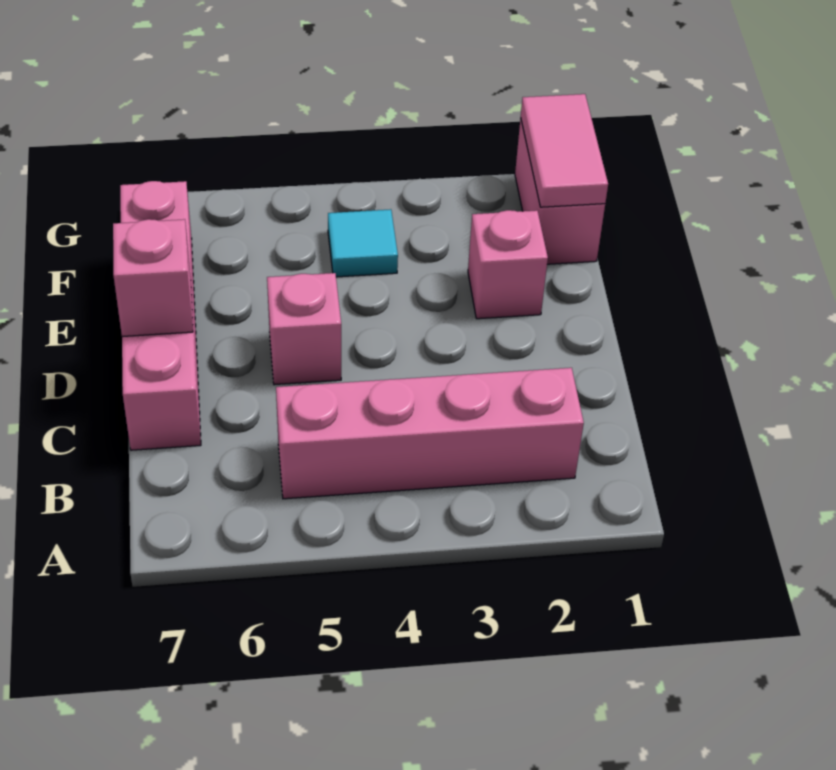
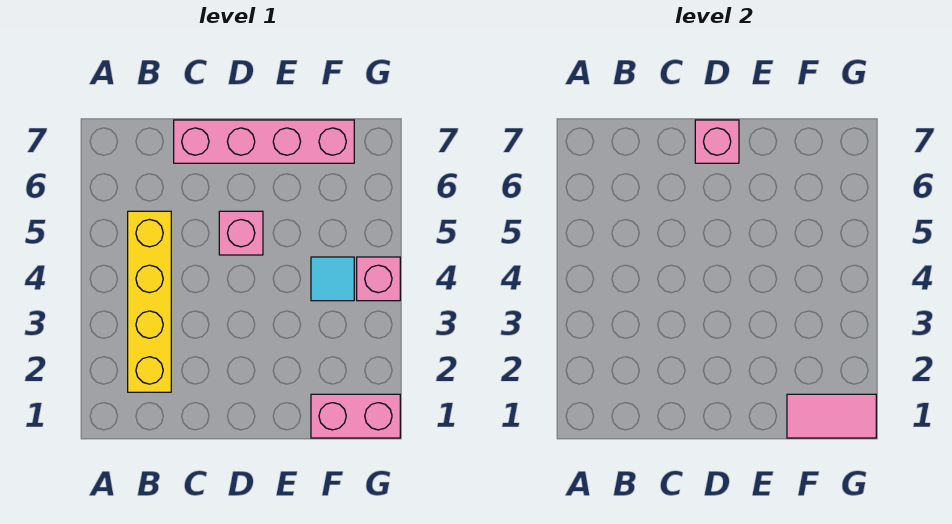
pink brick B2:B5 level 1 -> yellow brick B2:B5 level 1
pink brick E2 level 1 -> pink brick G4 level 1

